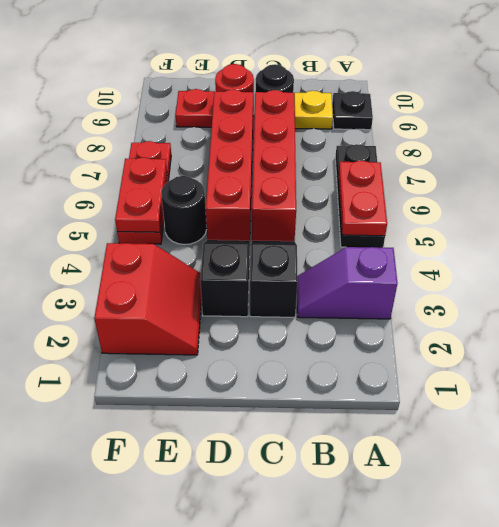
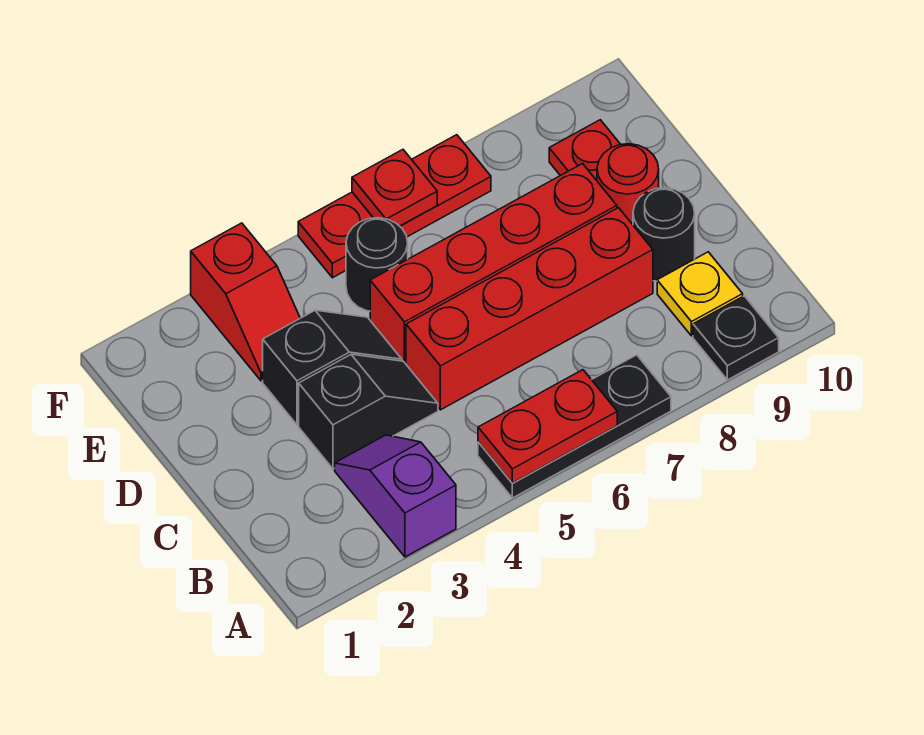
red slope E2:F3 level 1 top F -> red slope E3:F3 level 1 top F
red plate F5:F6 level 2 -> red plate F6 level 2

